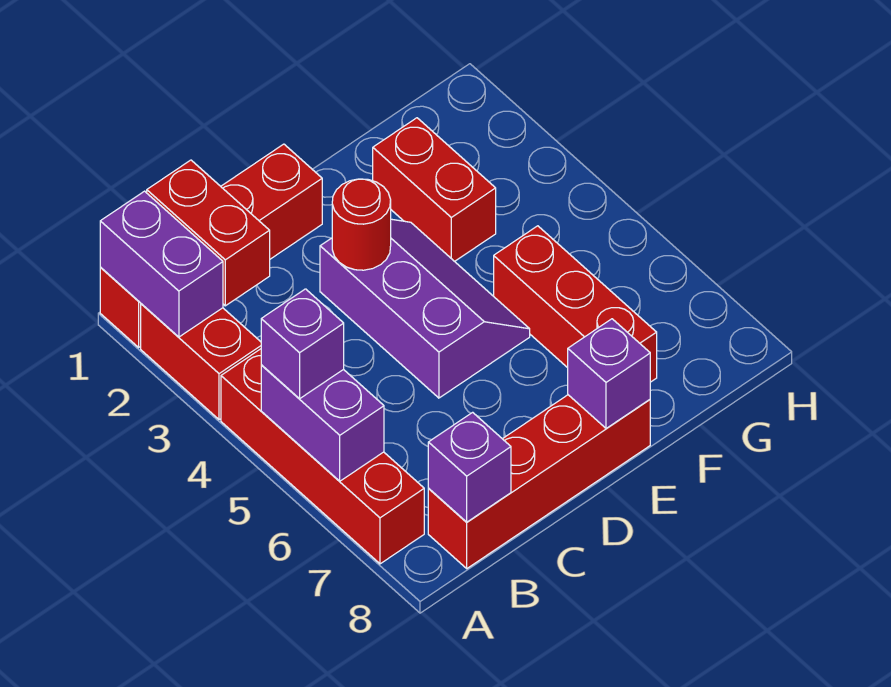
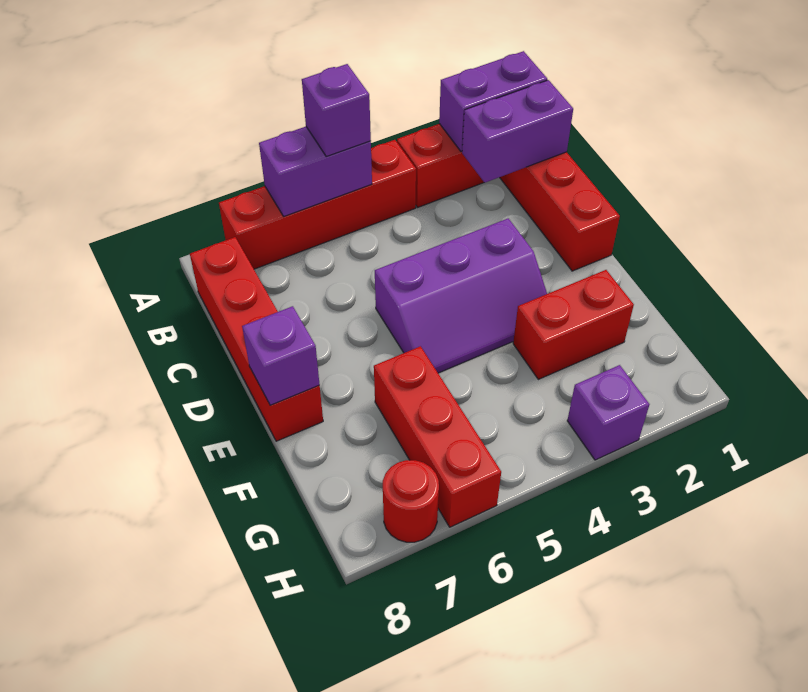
red brick B1:B2 level 2 -> purple brick B1:B2 level 2
purple brick B8 level 2 -> purple brick H3 level 1
red round brick D3 level 2 -> red round brick H7 level 1
red brick F5:F7 level 1 -> red brick F6:H6 level 1

